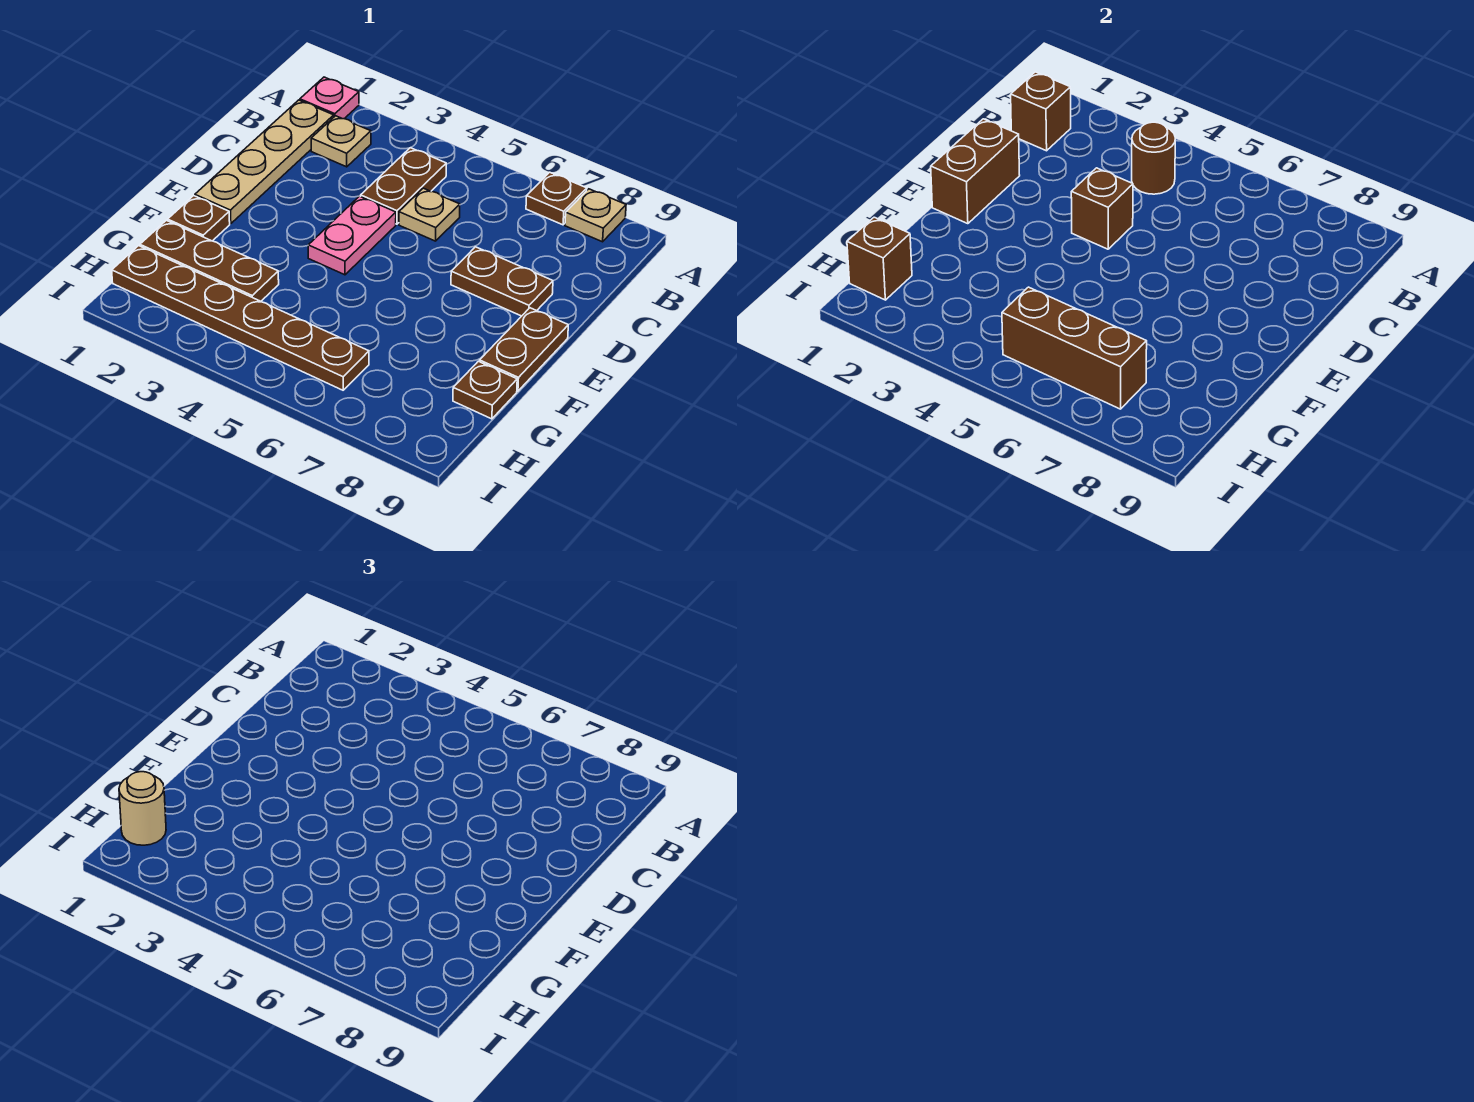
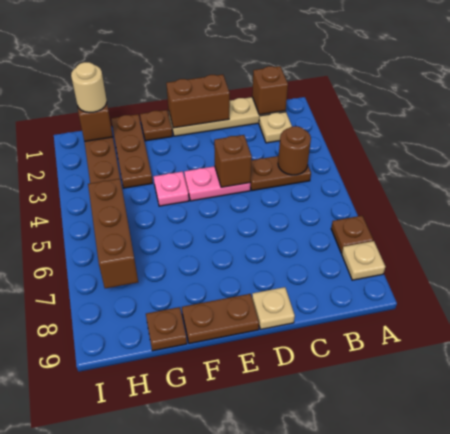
pink plate A1 level 1 -> pink plate F4 level 1
tan plate C5 level 1 -> tan plate D9 level 1
brown plate D7:D8 level 1 -> none

